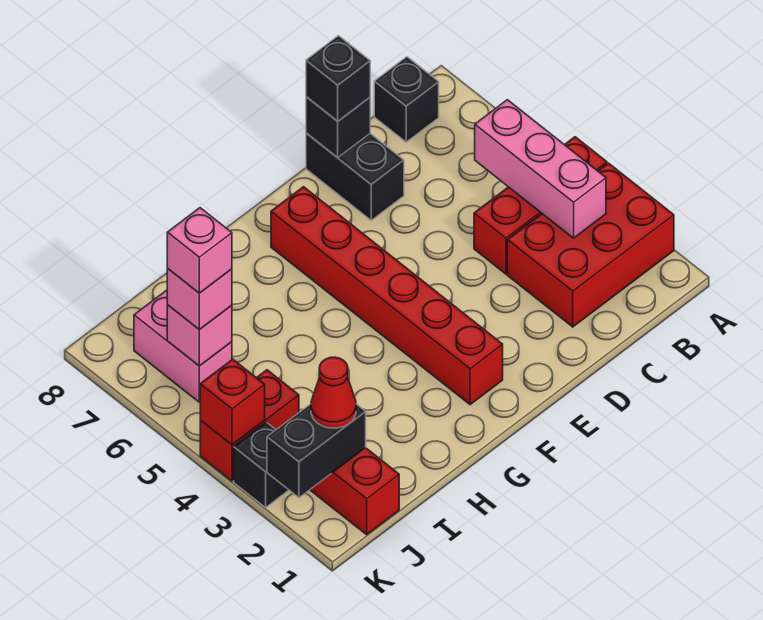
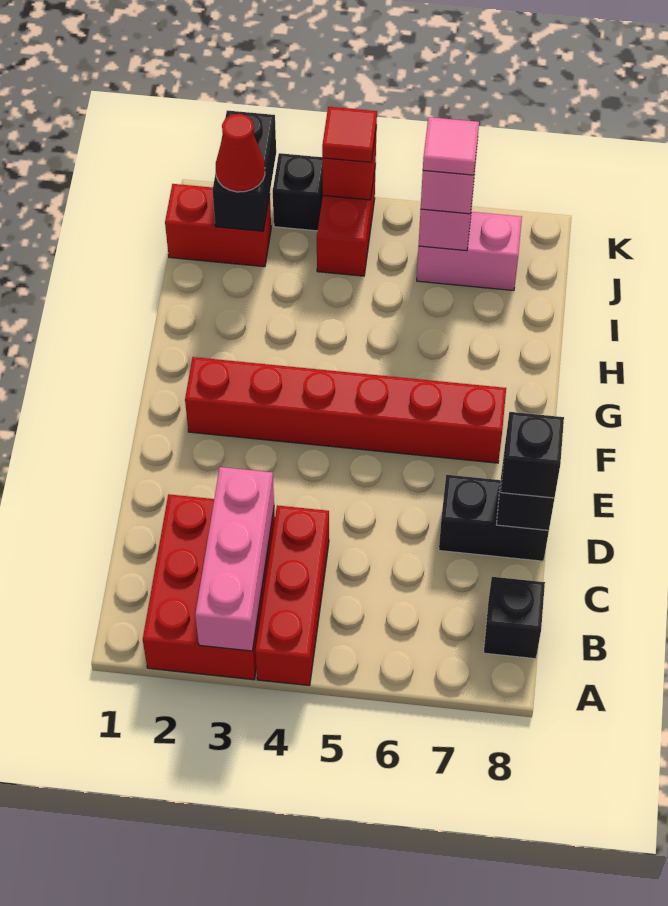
pink brick B3:B5 level 2 -> pink brick A3:C3 level 2
pink brick J6 level 4 -> pink tile J6 level 4
none -> red tile K4 level 3

